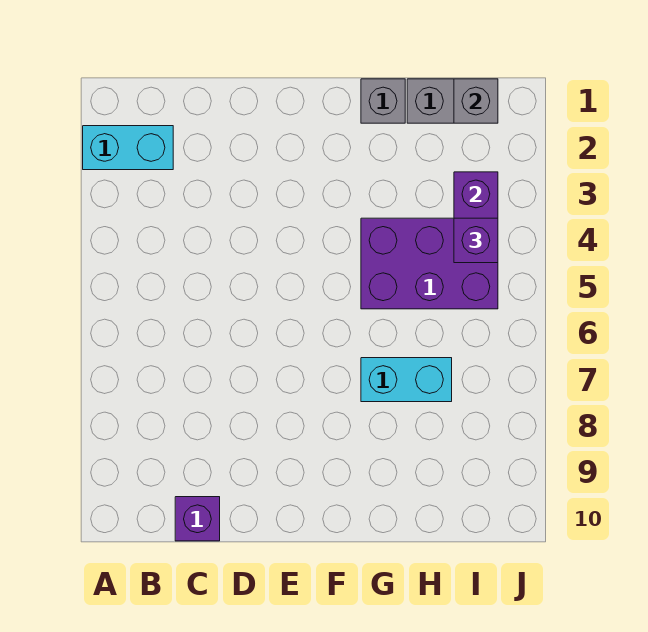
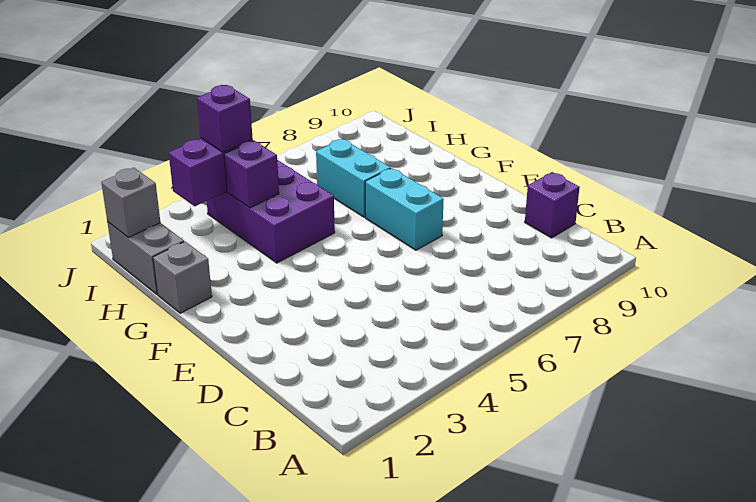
cyan brick A2:B2 level 1 -> cyan brick E7:F7 level 1
none -> purple brick H4 level 2

